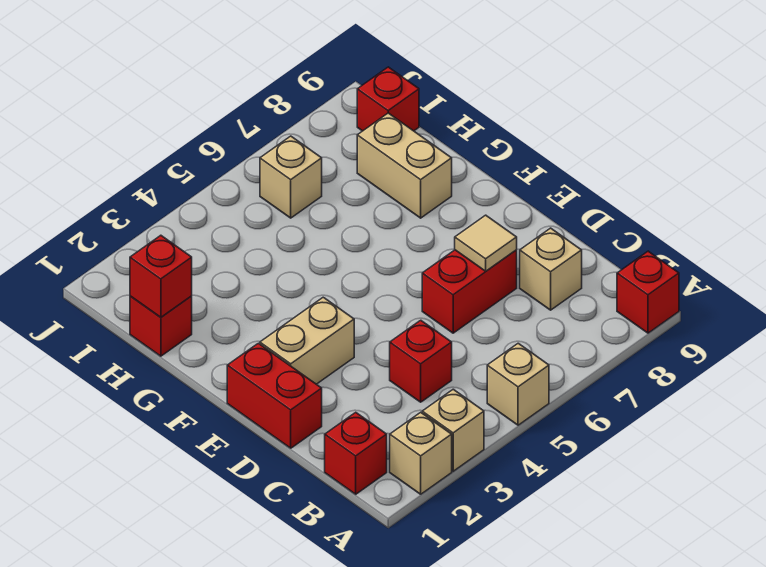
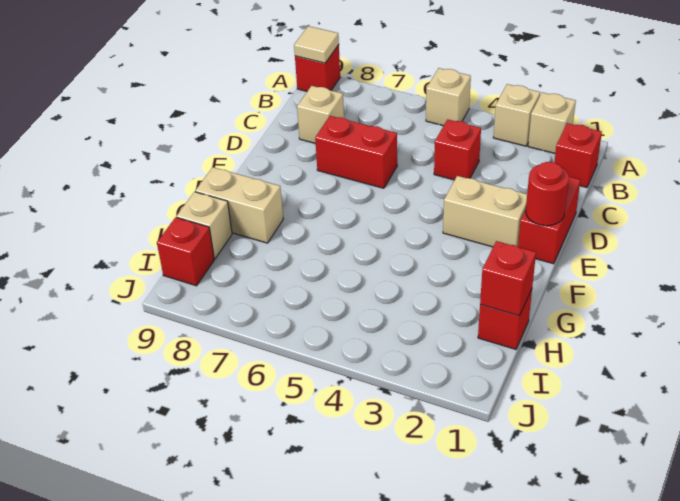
tan tile D7 level 2 -> tan tile A9 level 2
none -> red round brick E1 level 2
tan brick G8:H8 level 1 -> tan brick G8:G9 level 1
tan brick I6 level 1 -> tan brick H9 level 1

